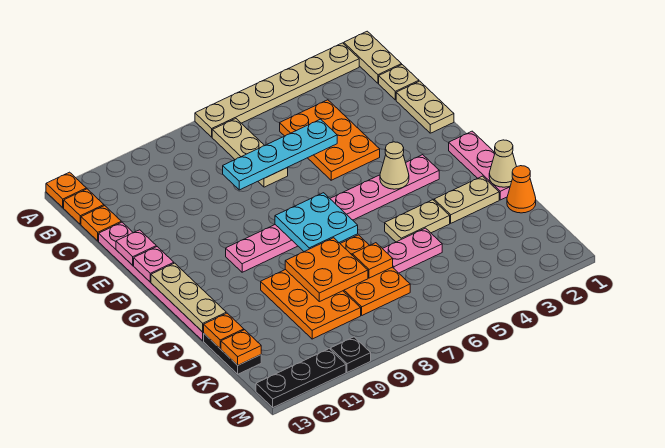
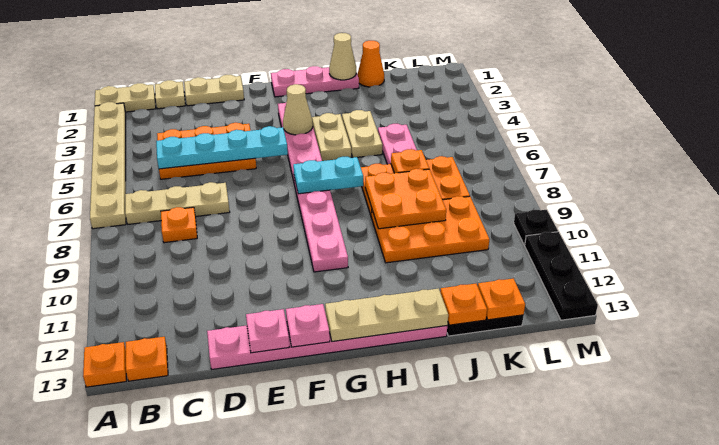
orange plate C13 level 1 -> orange plate C8 level 1
cyan plate D5:D8 level 2 -> cyan plate C5:F5 level 2
cyan plate G7:H8 level 2 -> cyan plate G7:H7 level 2
tan plate I2:I3 level 1 -> tan plate H4:H5 level 1

